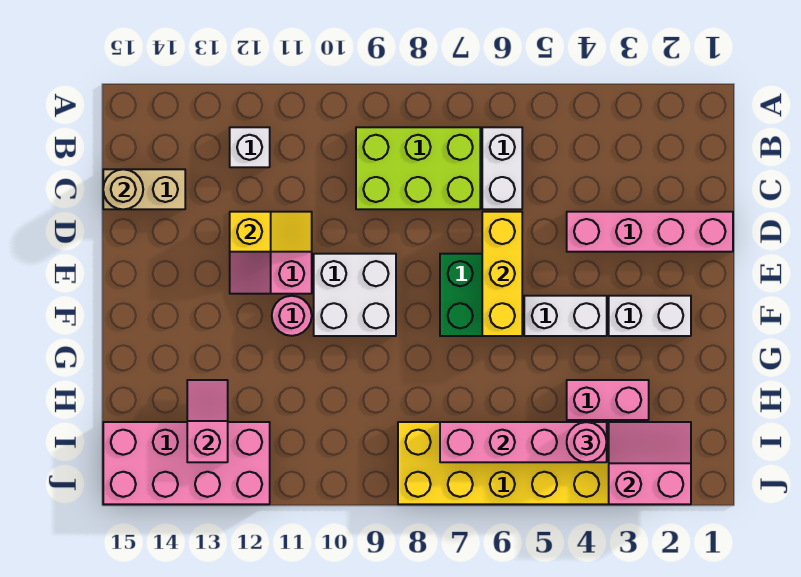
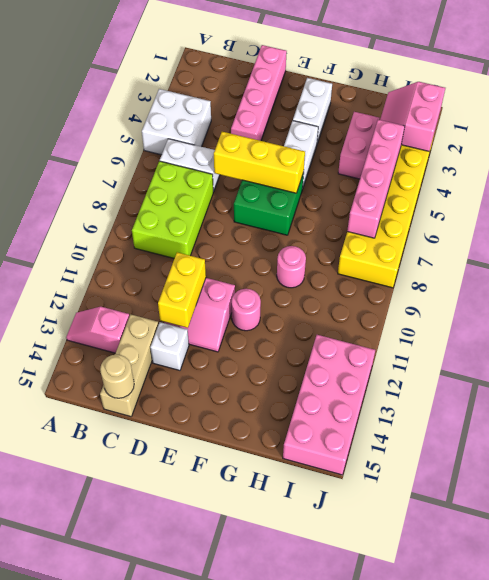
white brick B12 level 1 -> white brick D13 level 1
tan brick C14:C15 level 1 -> tan brick C13:C15 level 1
yellow slope D11:D12 level 2 top 12 -> yellow brick D11:D12 level 2
white brick E9:F10 level 1 -> white brick A4:B5 level 1
pink slope H13:I13 level 2 top I -> pink slope A13:B13 level 1 top B
pink round brick I4 level 3 -> pink round brick G9 level 1

